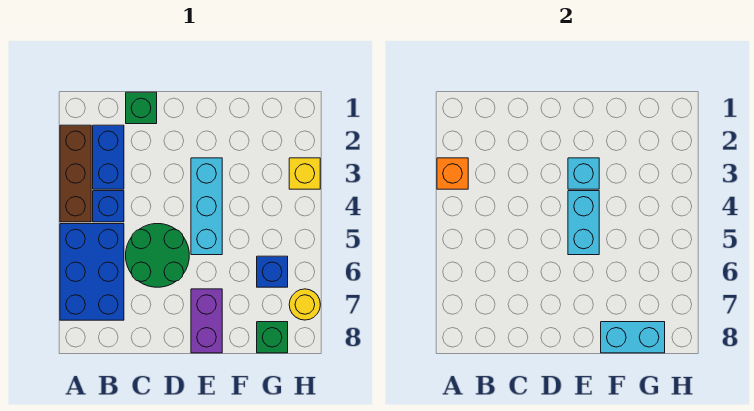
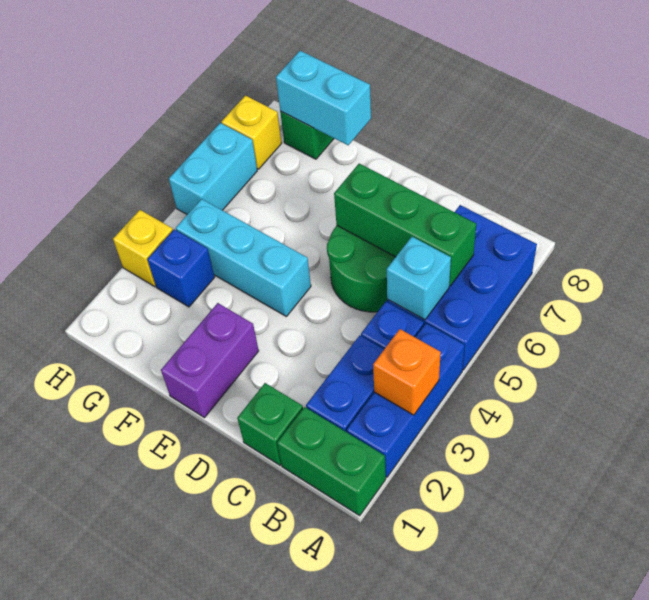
none -> green brick A1:B1 level 1
brown brick A2:A4 level 1 -> blue brick A2:A4 level 1
none -> green brick B6:D6 level 2
cyan brick E3:E5 level 1 -> cyan brick E4:G4 level 1
cyan brick E3 level 2 -> cyan brick B5 level 2
cyan brick E4:E5 level 2 -> cyan brick H5:H6 level 1
purple brick E7:E8 level 1 -> purple brick E1:E2 level 1
blue brick G6 level 1 -> blue brick G3 level 1
yellow round brick H7 level 1 -> yellow brick H7 level 1

